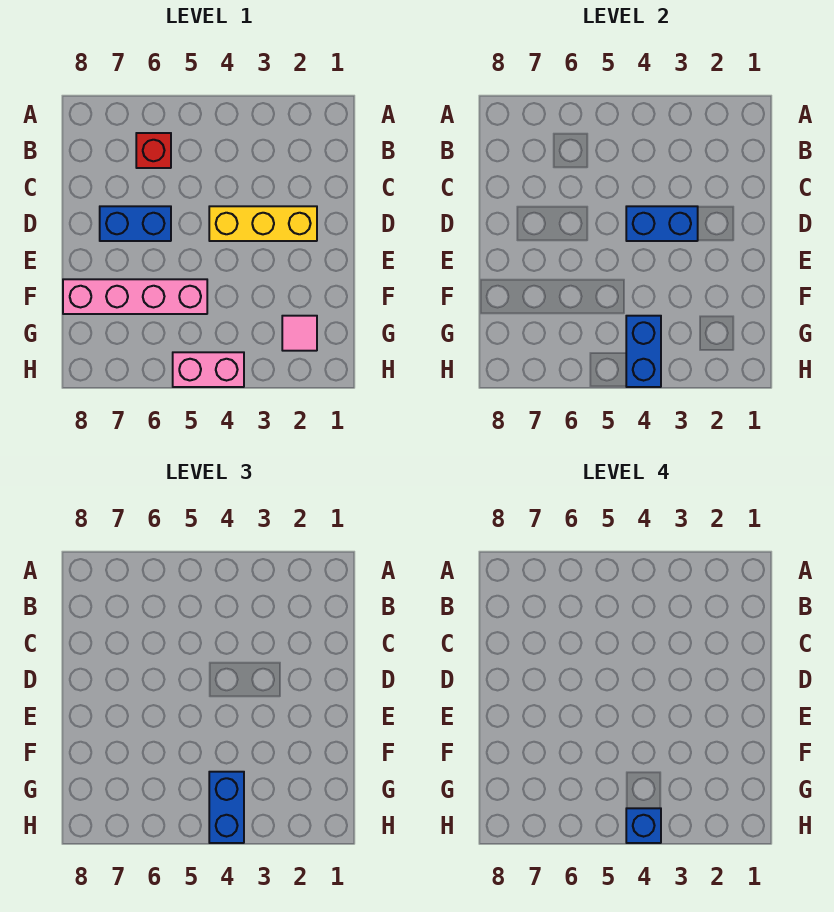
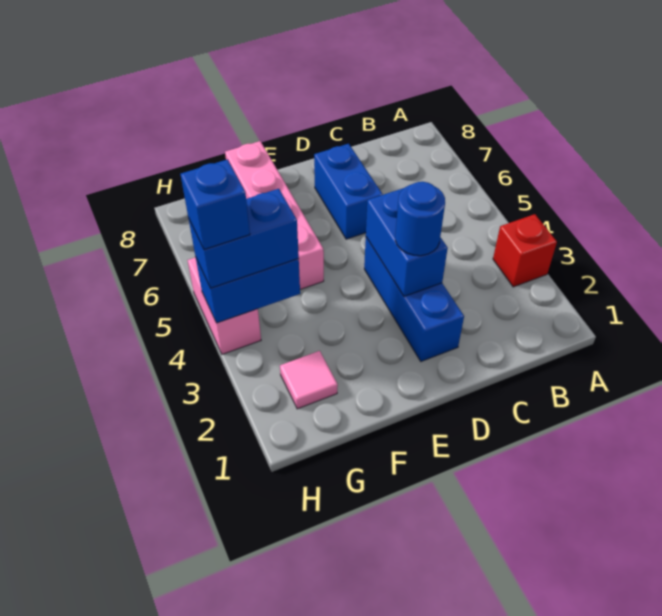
red brick B6 level 1 -> red brick A3 level 1
yellow brick D2:D4 level 1 -> blue brick D2:D4 level 1
none -> blue round brick D3 level 3

